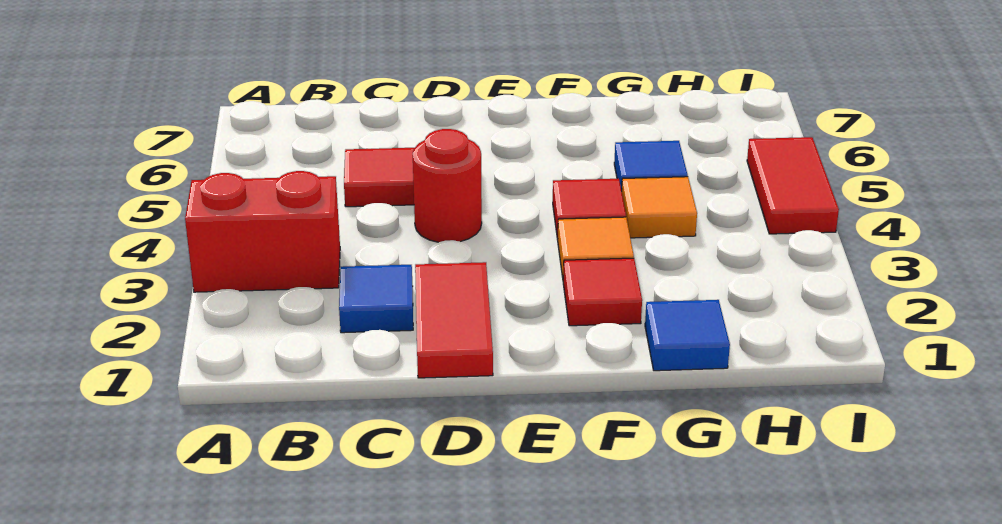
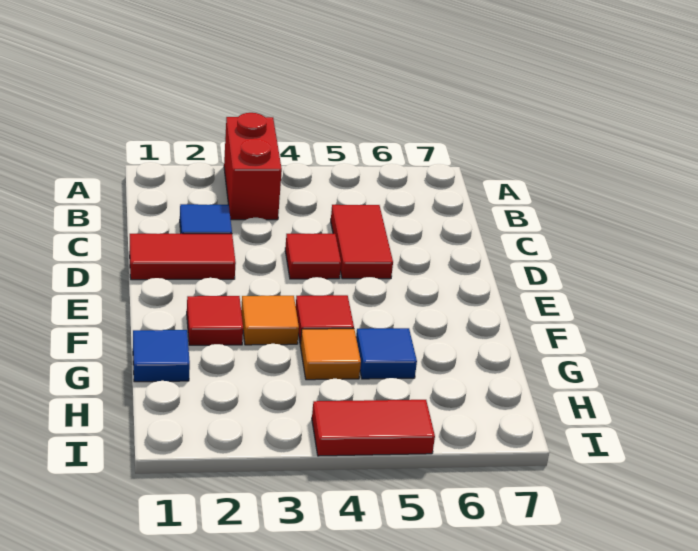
red round brick D4 level 1 -> red tile D4 level 1

